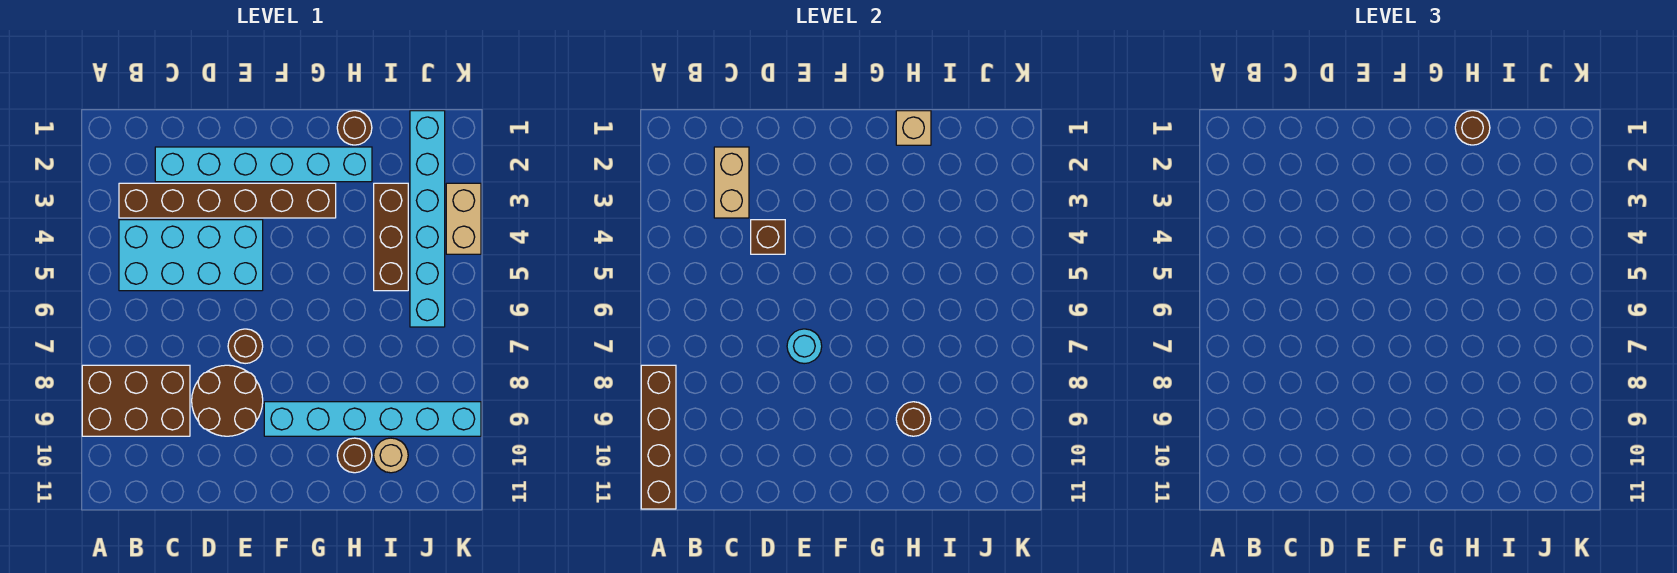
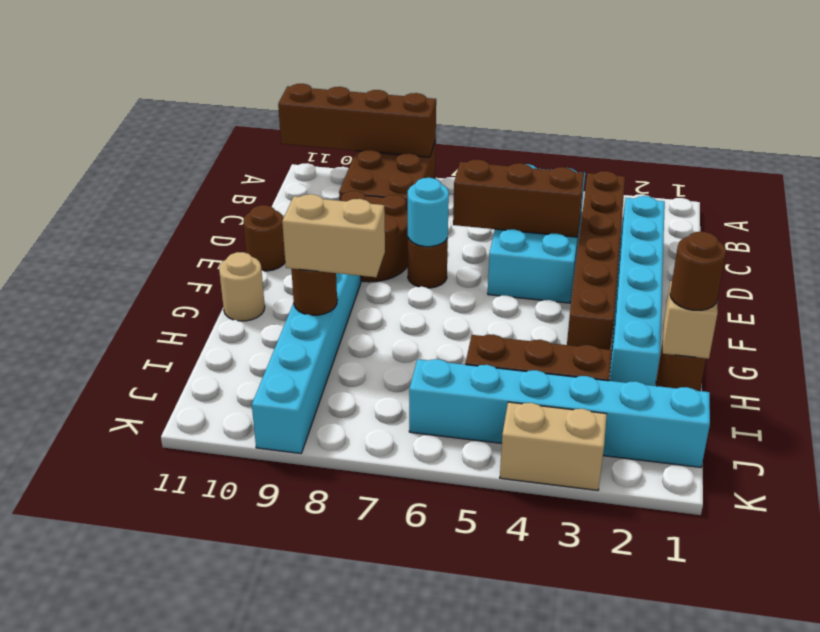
tan brick C2:C3 level 2 -> tan brick H8:H9 level 3
brown brick D4 level 2 -> brown brick D4:D6 level 2
brown round brick H10 level 1 -> brown round brick E11 level 1
tan round brick I10 level 1 -> tan round brick G11 level 1

